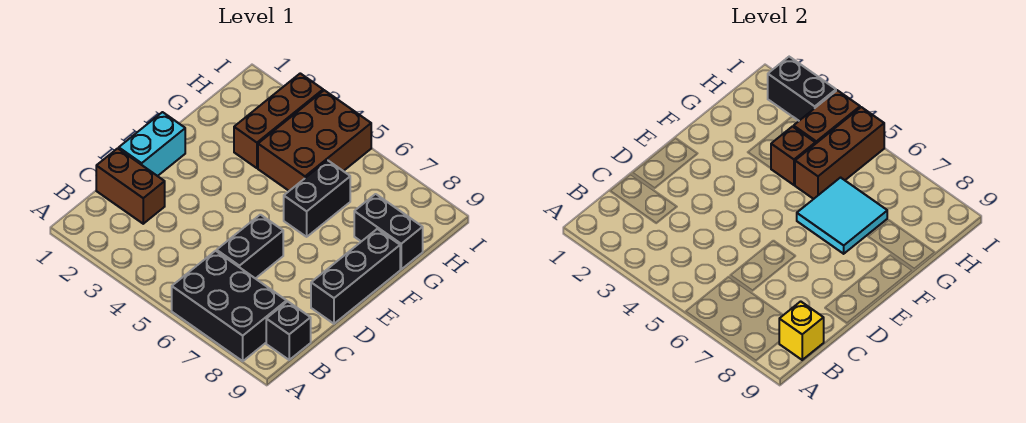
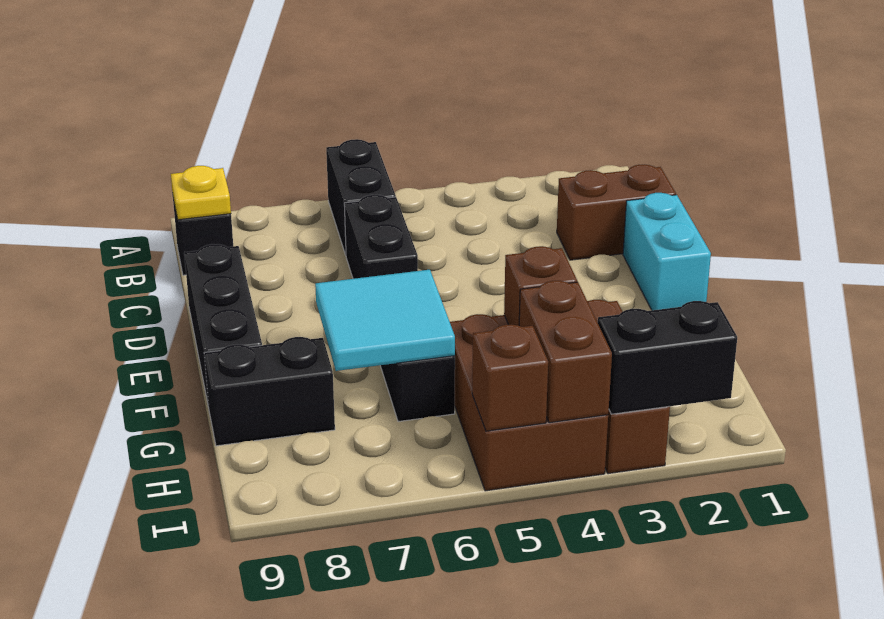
black brick A6:B8 level 1 -> black brick A6:B6 level 1
yellow brick B9 level 2 -> yellow plate B9 level 2
brown brick G5:I5 level 2 -> brown brick I5 level 2

